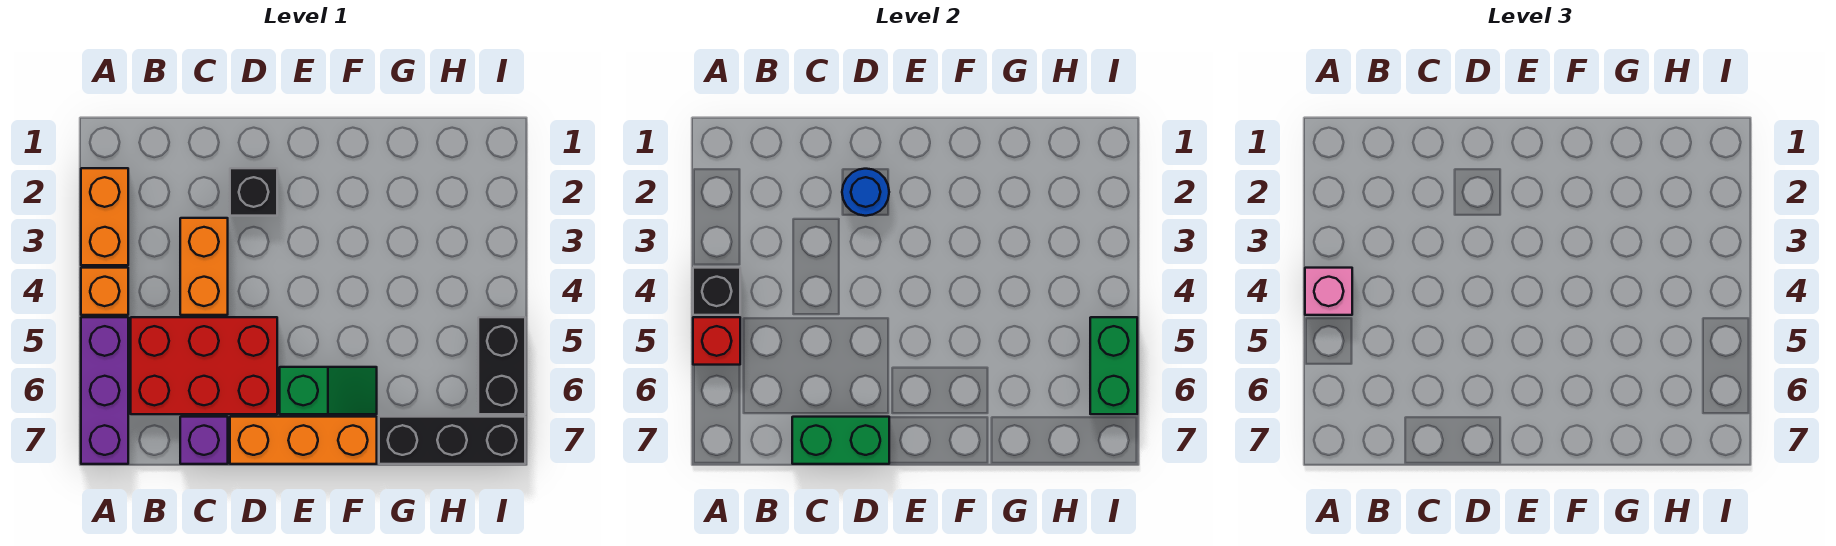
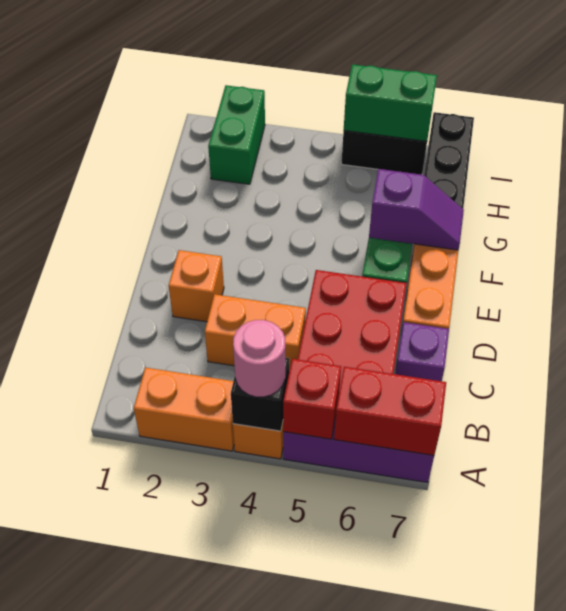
pink brick A4 level 3 -> pink round brick A4 level 3
none -> red brick A6:A7 level 2
green brick C7:D7 level 2 -> green brick H2:I2 level 1
black brick D2 level 1 -> orange brick D2 level 1
blue round brick D2 level 2 -> none
none -> purple slope F6:F7 level 2 top 6

